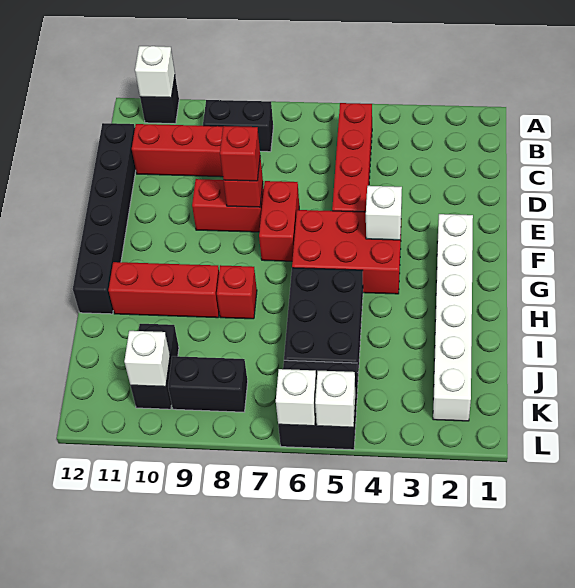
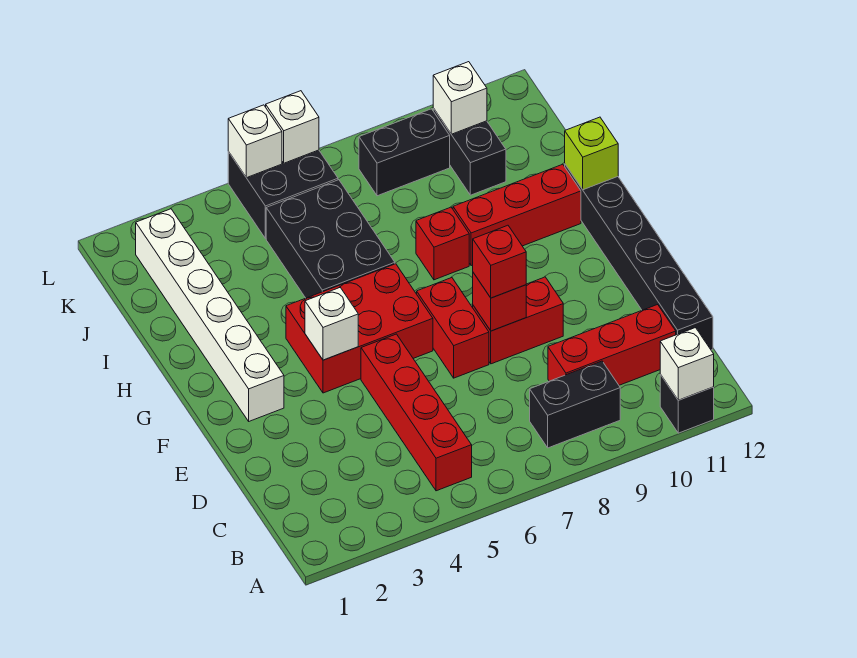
none -> lime brick H12 level 2

